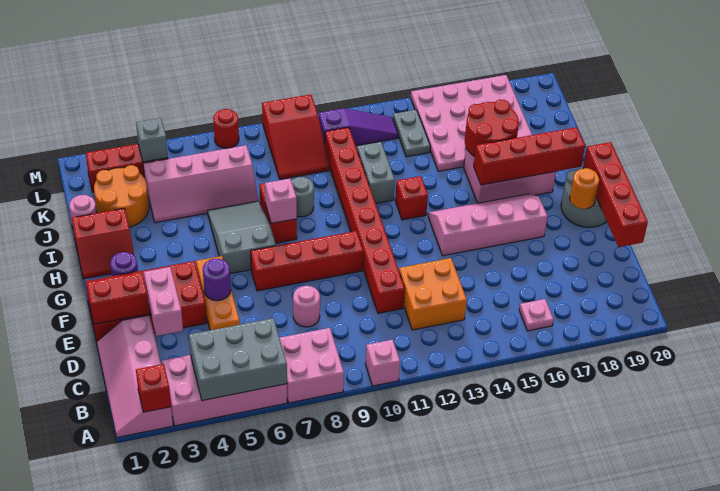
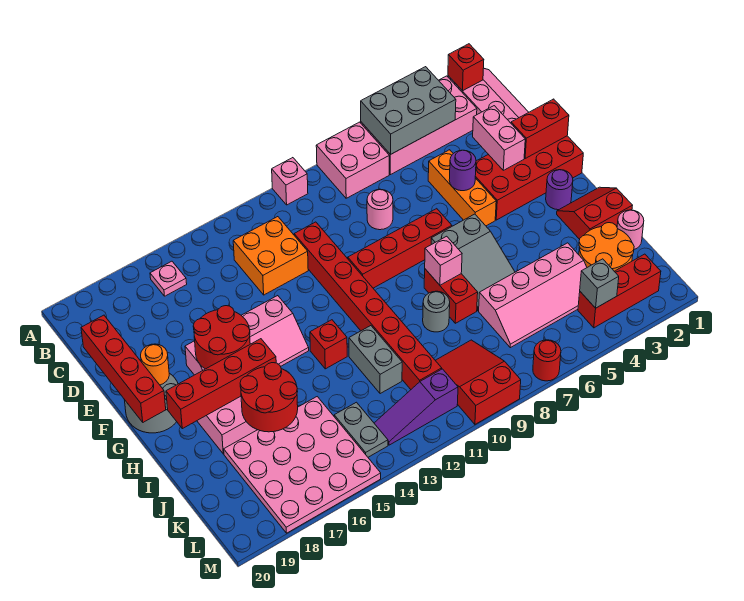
none -> red round brick F16:G17 level 2
pink slope J4:K7 level 1 top K -> pink slope J4:K7 level 1 top J

